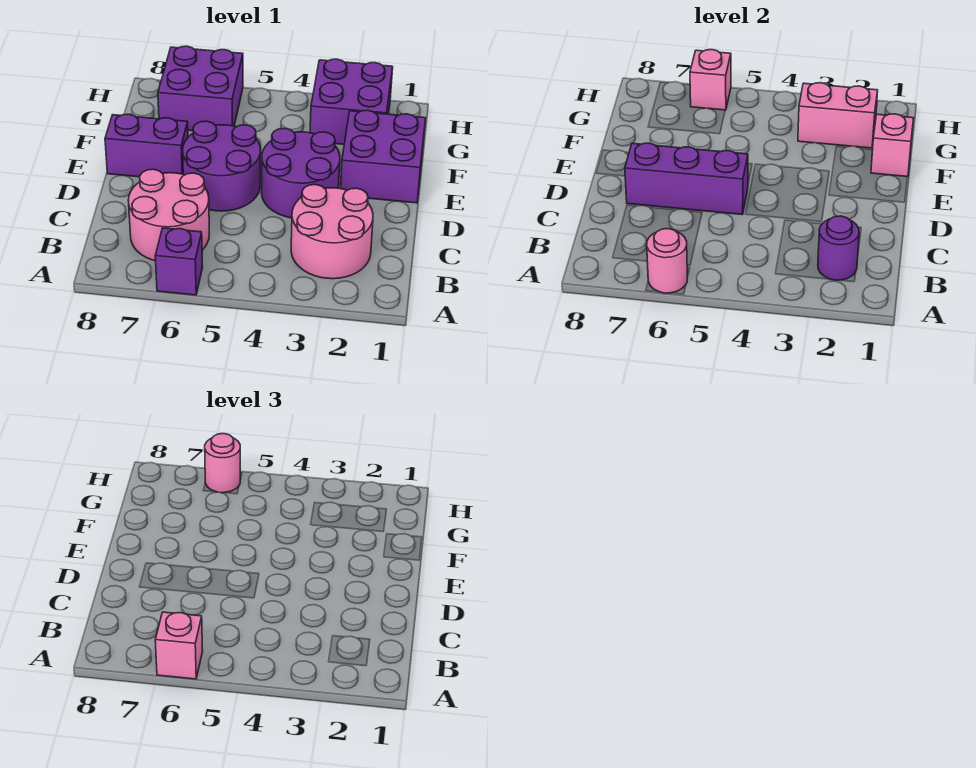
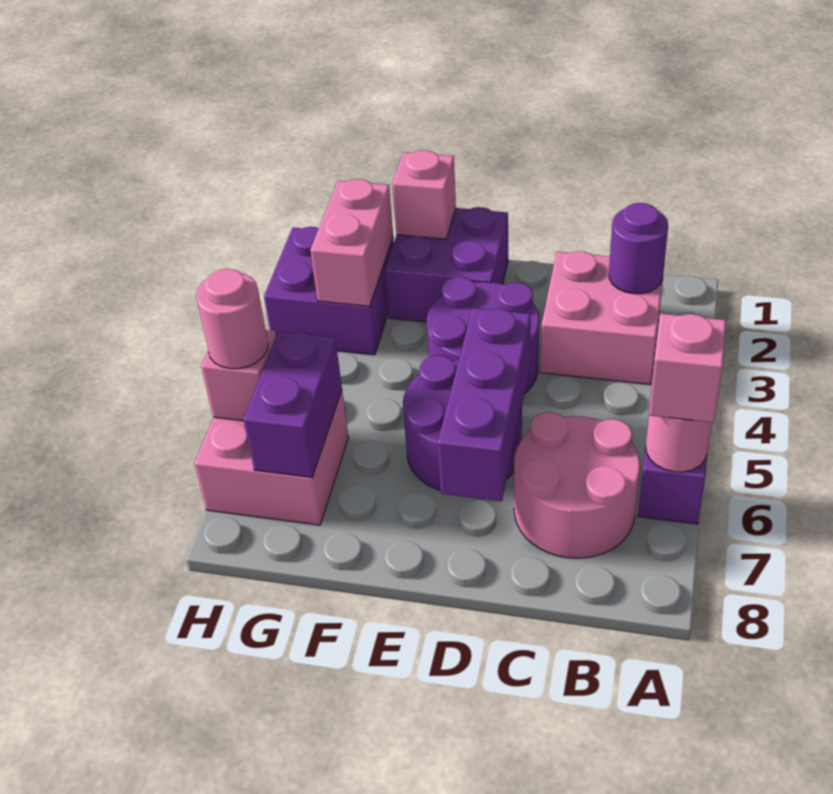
pink round brick B2:C3 level 1 -> pink brick B2:C3 level 1
purple brick E7:E8 level 1 -> purple brick G6:G7 level 2
purple brick G6:H7 level 1 -> pink brick G6:H7 level 1

